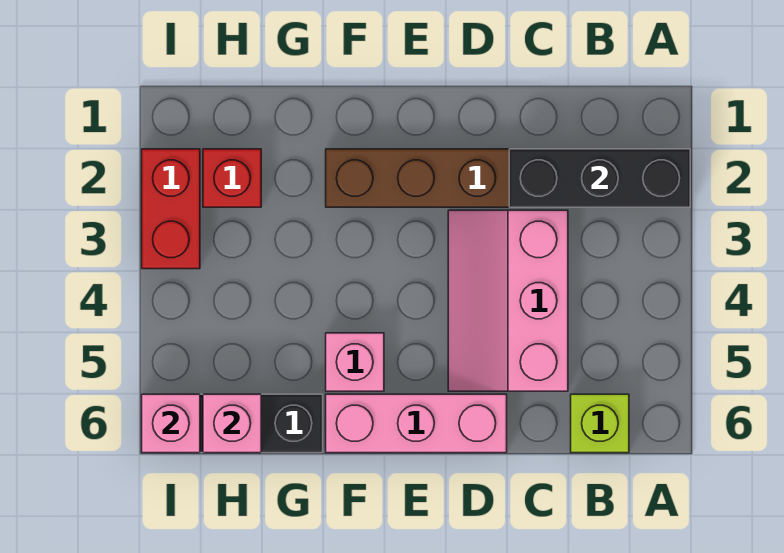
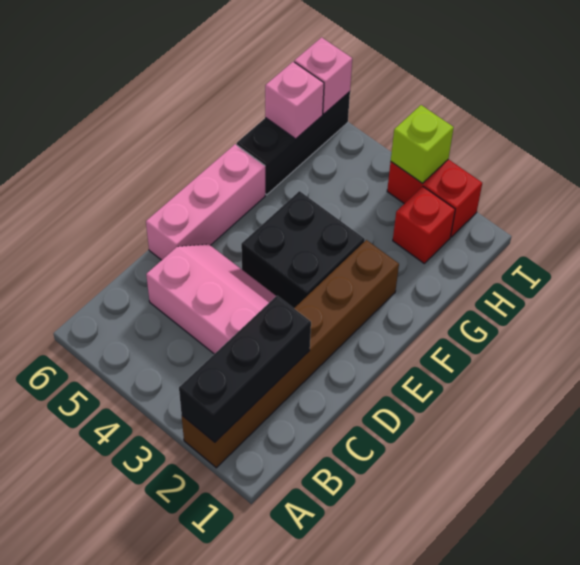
lime brick B6 level 1 -> lime brick I3 level 2
none -> black brick E3:F4 level 1
pink brick F5 level 1 -> none

